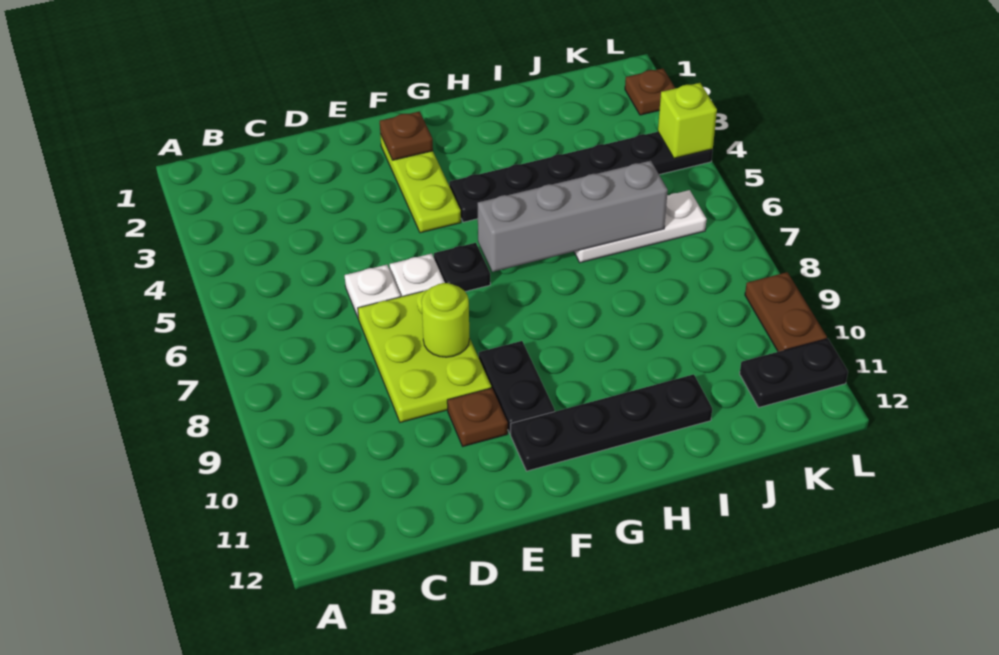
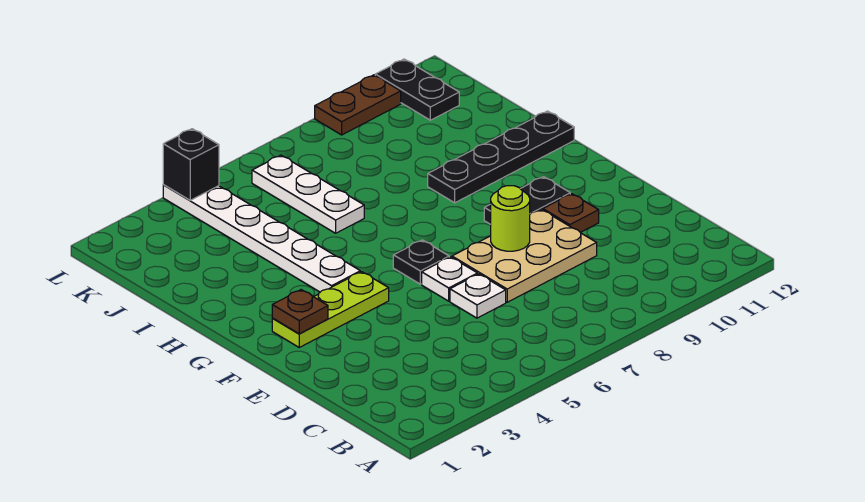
lime plate D7:E9 level 1 -> tan plate D7:E9 level 1
black plate F11:I11 level 1 -> black plate H9:H12 level 1
black plate G4:L4 level 1 -> white plate G4:L4 level 1
grey brick G6:J6 level 2 -> none
brown plate L2 level 1 -> none
lime brick L4 level 2 -> black brick L4 level 2

